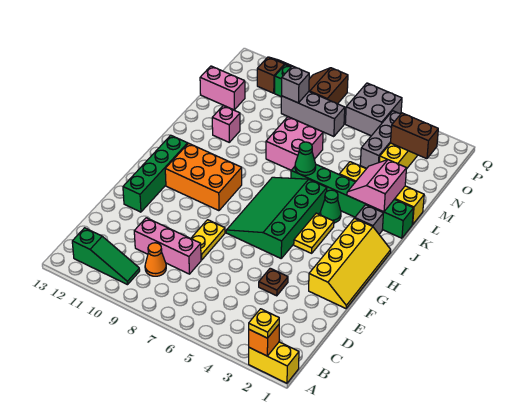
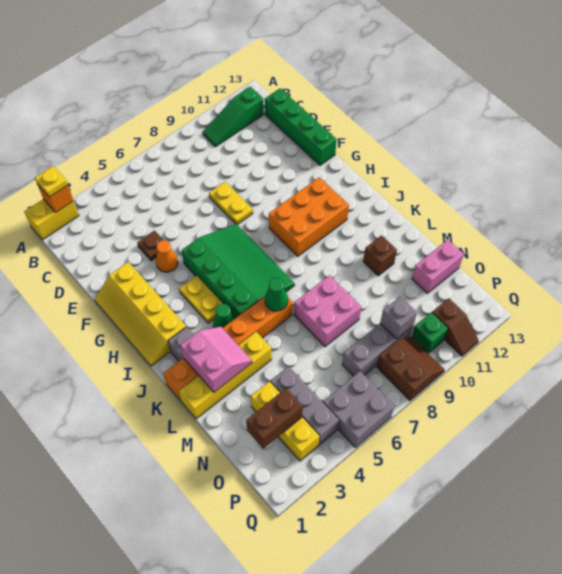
orange cone C9 level 1 -> orange cone F4 level 1
pink brick D8:D10 level 1 -> none
green brick F12:I12 level 1 -> green brick C13:F13 level 1
green brick K1:K6 level 1 -> orange brick K1:K6 level 1
pink brick L11 level 1 -> brown brick L11 level 1

